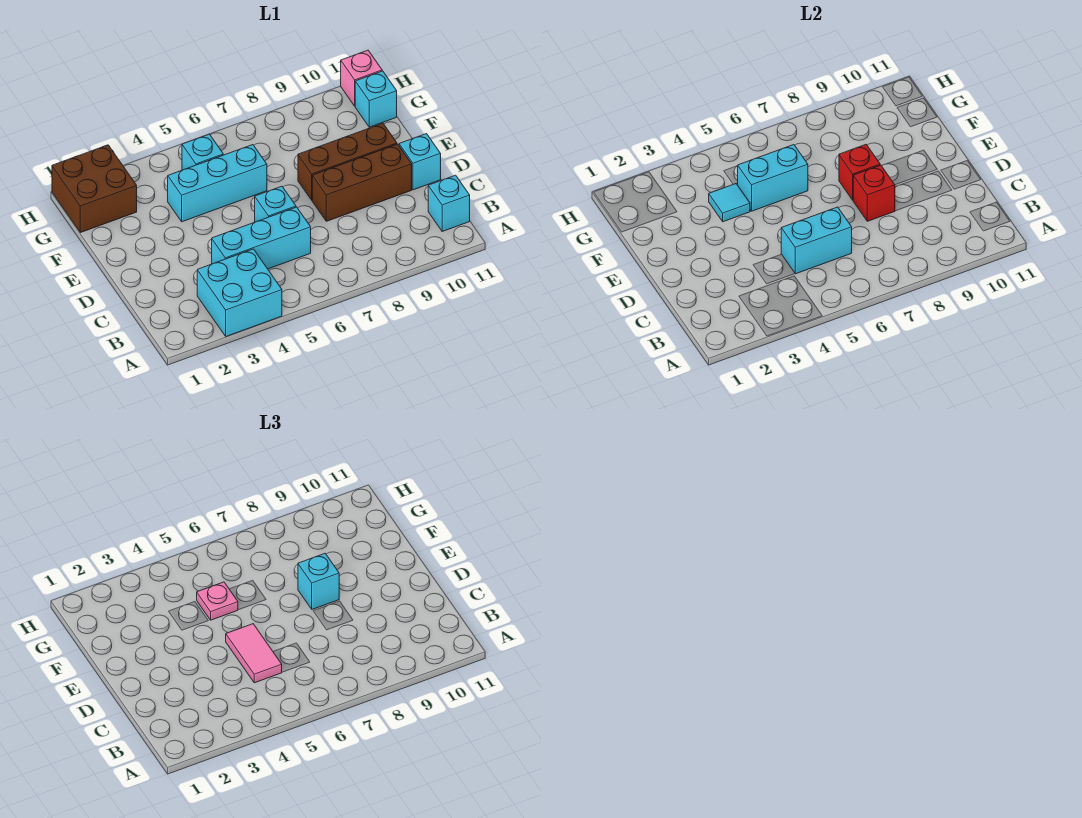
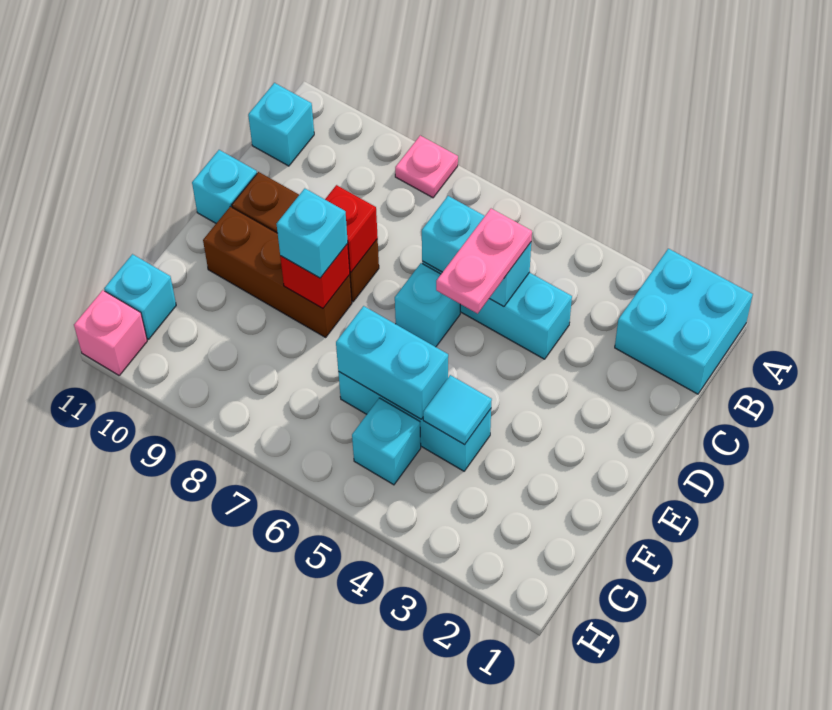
cyan brick A3:B4 level 1 -> cyan brick A1:B2 level 1
pink tile C5:D5 level 3 -> pink plate C5:D5 level 3
pink plate F5 level 3 -> pink plate A8 level 1
brown brick G1:H2 level 1 -> none

